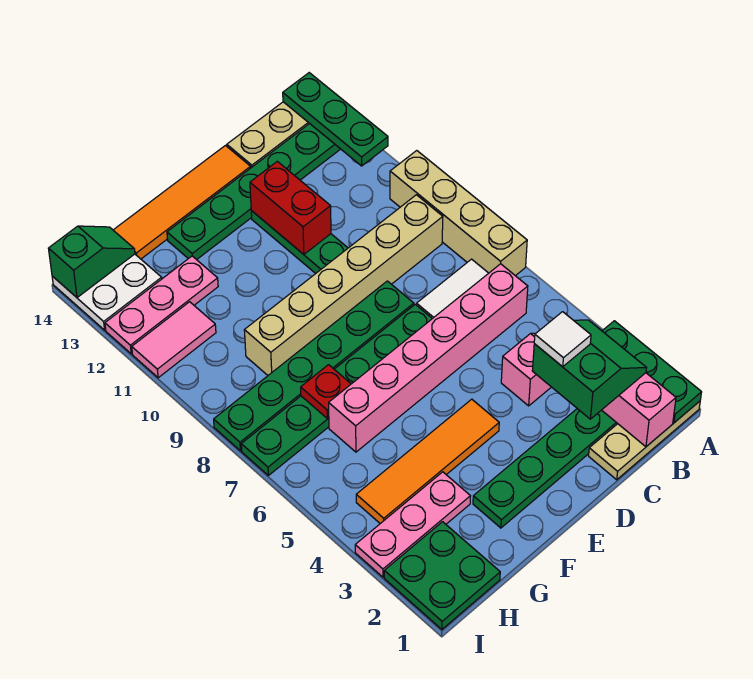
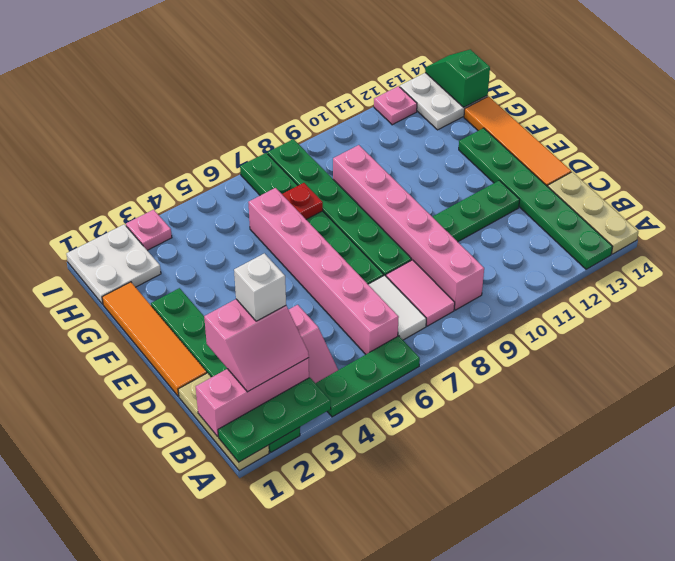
tan brick A7:A10 level 1 -> none
green plate A12:A14 level 2 -> green plate A4:A6 level 1
green slope B2:C3 level 3 top C -> pink slope B2:C3 level 3 top C
tan brick B9:G9 level 1 -> pink brick B9:G9 level 1
white tile C3 level 4 -> white brick C3 level 4
red brick D11:D12 level 2 -> none
orange tile E4:H4 level 1 -> orange tile D1:G1 level 1
pink plate G3:I3 level 1 -> pink plate I3 level 1
pink plate G12:I12 level 1 -> pink plate I12 level 1
green plate H1:I2 level 1 -> white plate H1:I2 level 1
pink tile H11:I11 level 1 -> pink tile B8:C8 level 1
green slope H14:I14 level 2 top I -> green slope H14:I14 level 2 top H

